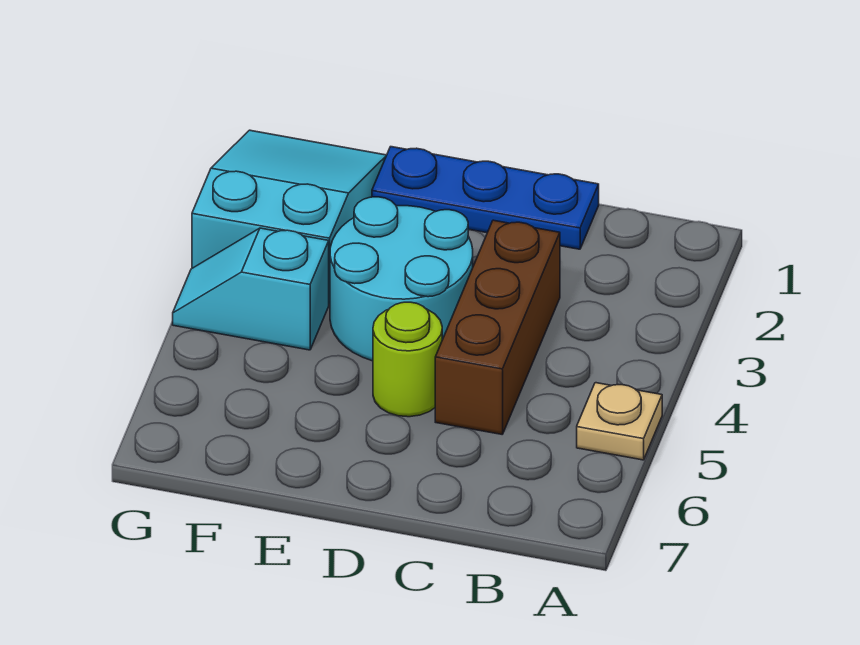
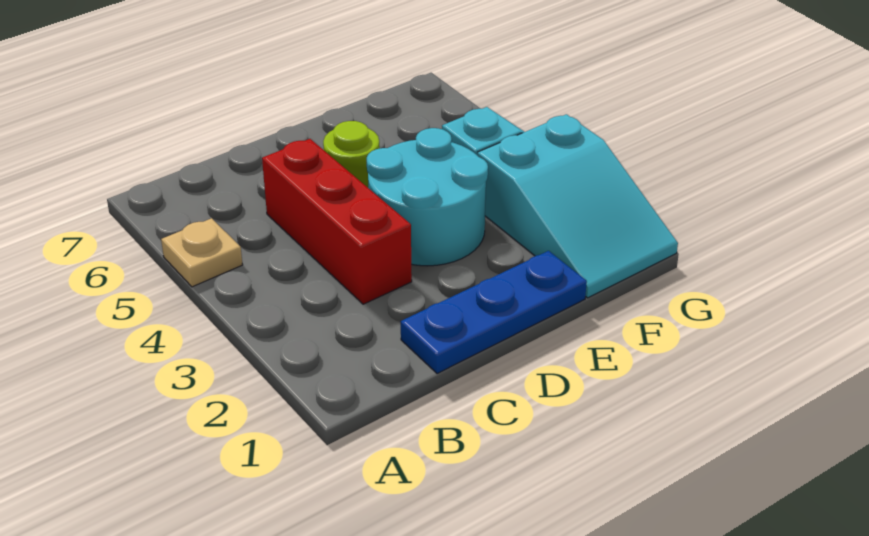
brown brick C3:C5 level 1 -> red brick C3:C5 level 1

